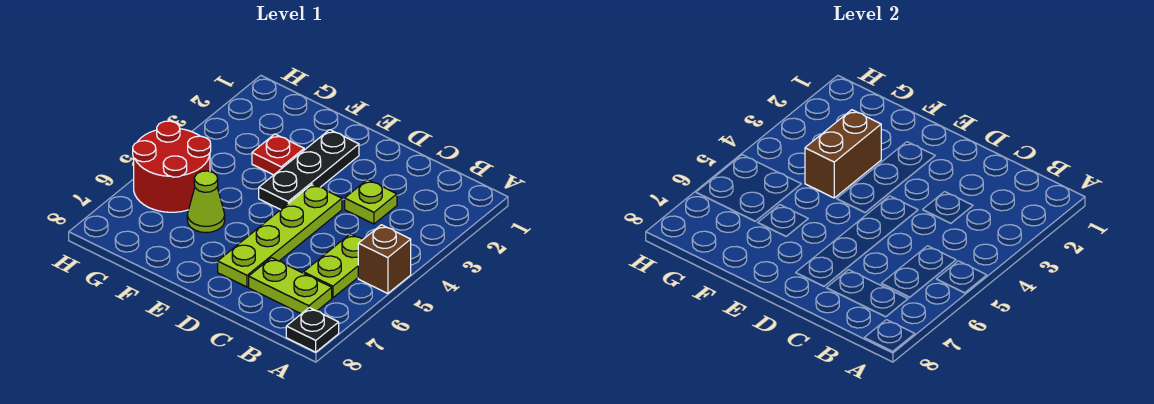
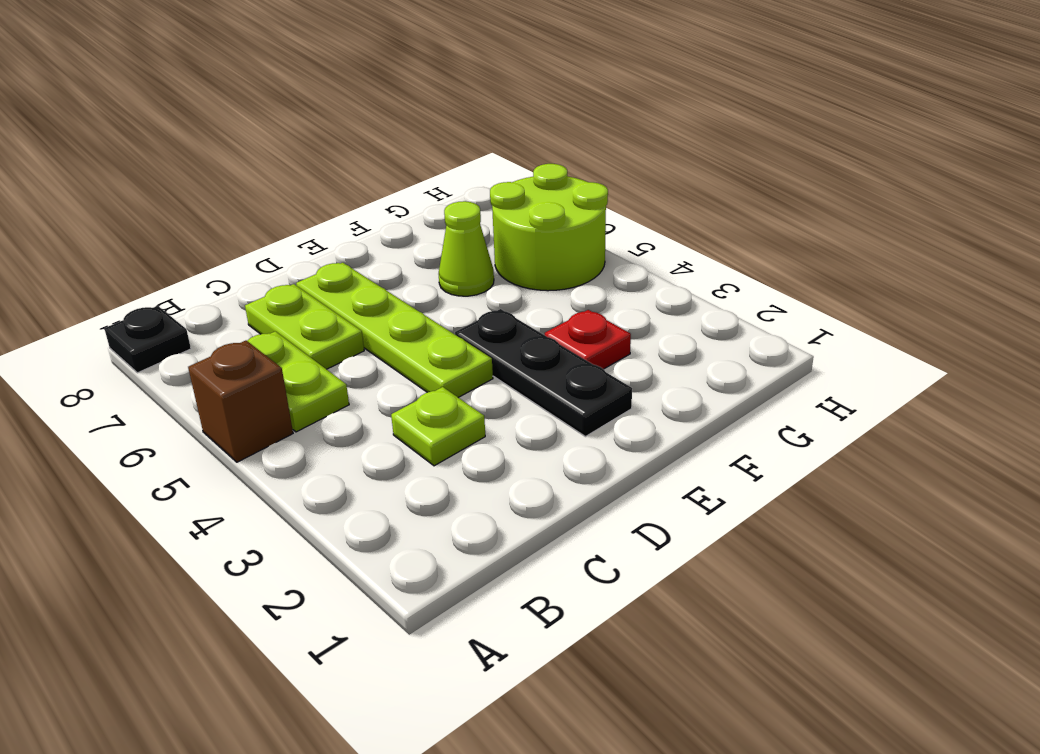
lime plate B7:C7 level 1 -> lime plate C6:C7 level 1
brown brick F3:F4 level 2 -> none
red round brick G5:H6 level 1 -> lime round brick G5:H6 level 1

